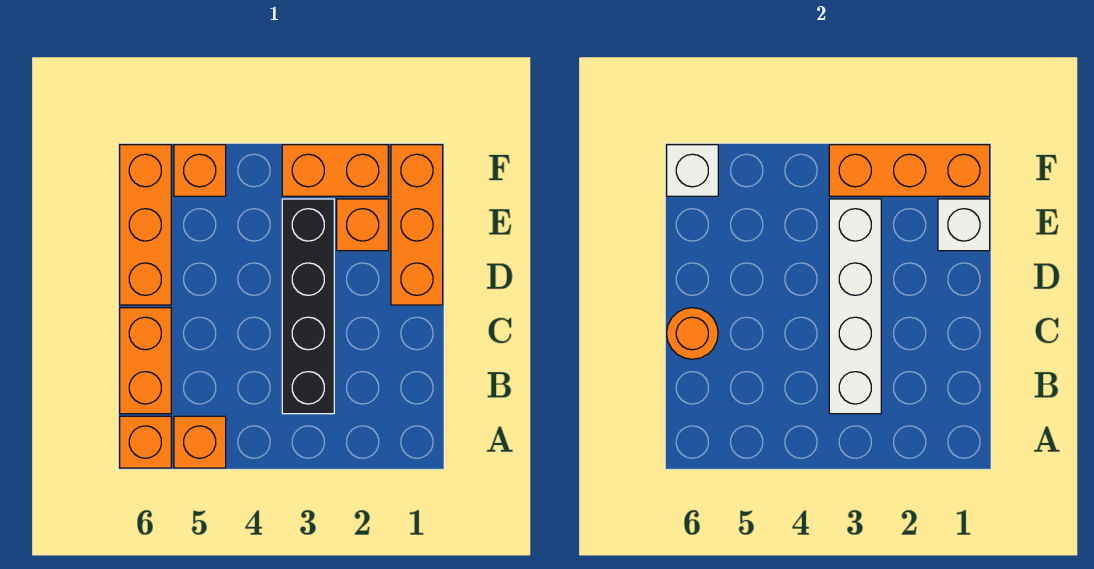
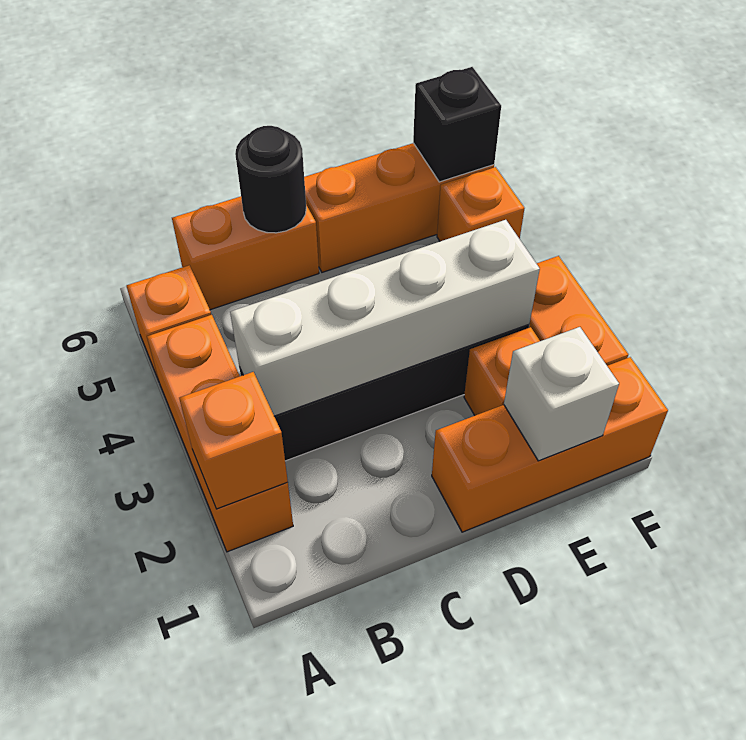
orange brick A6 level 1 -> orange brick A2 level 2
orange round brick C6 level 2 -> black round brick C6 level 2
orange brick F1:F3 level 2 -> orange brick A2:A4 level 1
white brick F6 level 2 -> black brick F6 level 2

